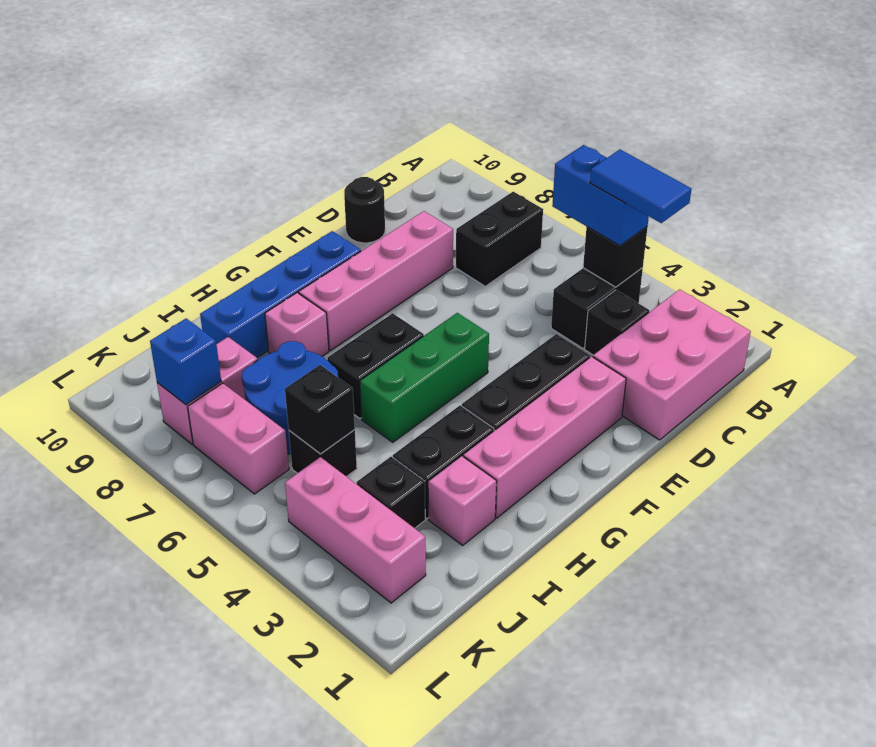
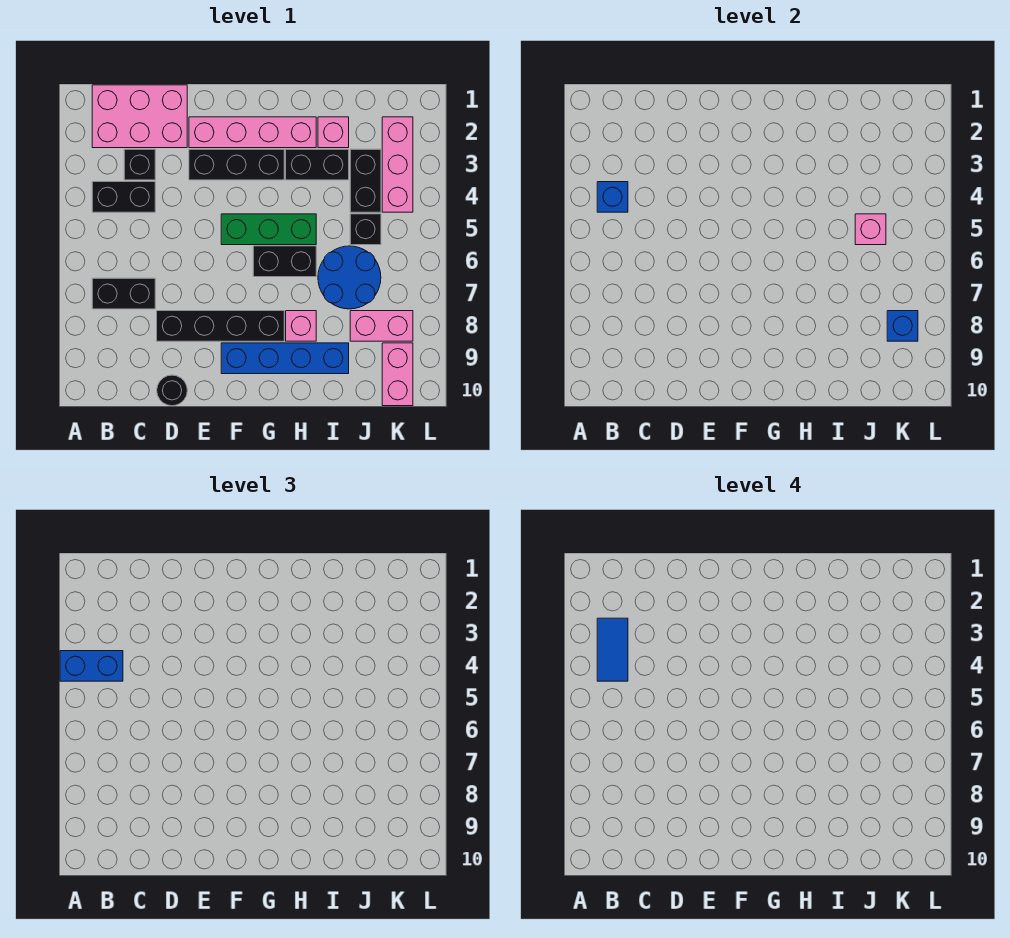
black brick B4 level 2 -> blue brick B4 level 2
blue brick B4:B5 level 3 -> blue brick A4:B4 level 3
pink brick D8:G8 level 1 -> black brick D8:G8 level 1
black brick J3 level 1 -> black brick J3:J4 level 1
black brick J5 level 2 -> pink brick J5 level 2
pink brick K6:K7 level 1 -> pink brick K9:K10 level 1

